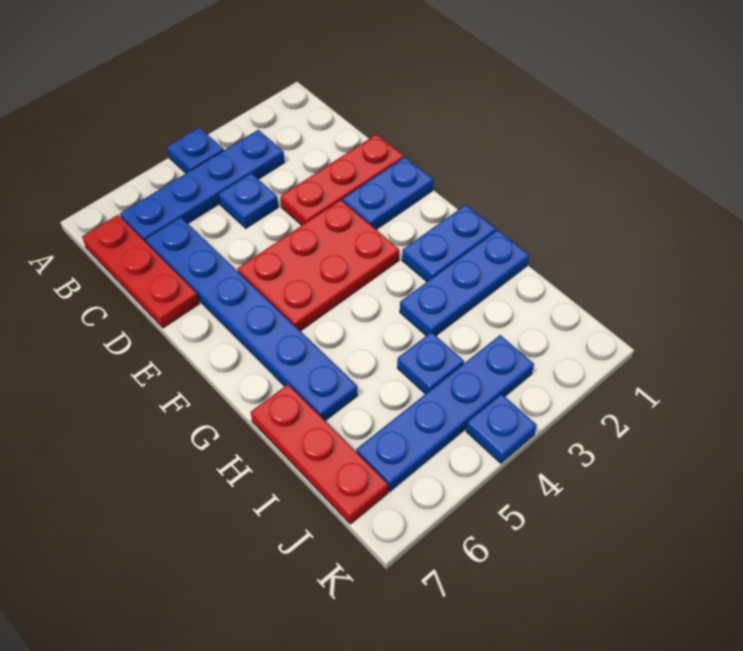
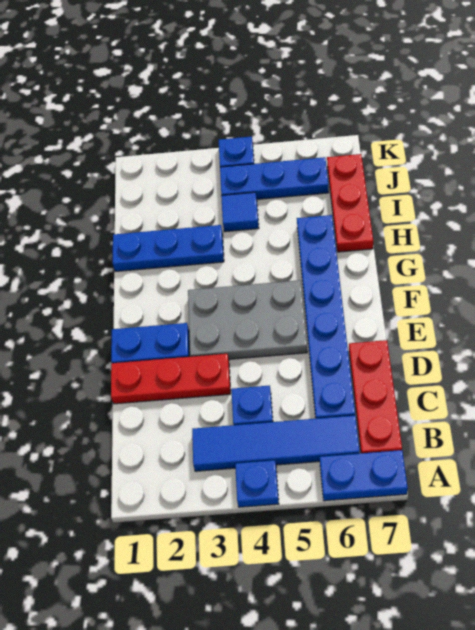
blue plate B3:B6 level 1 -> blue tile B3:B6 level 1
red plate E3:F5 level 1 -> grey plate E3:F5 level 1
blue plate G1:G2 level 1 -> blue plate A6:A7 level 1
blue plate I4 level 1 -> blue tile I4 level 1
blue plate J3:J6 level 1 -> blue plate J4:J6 level 1

